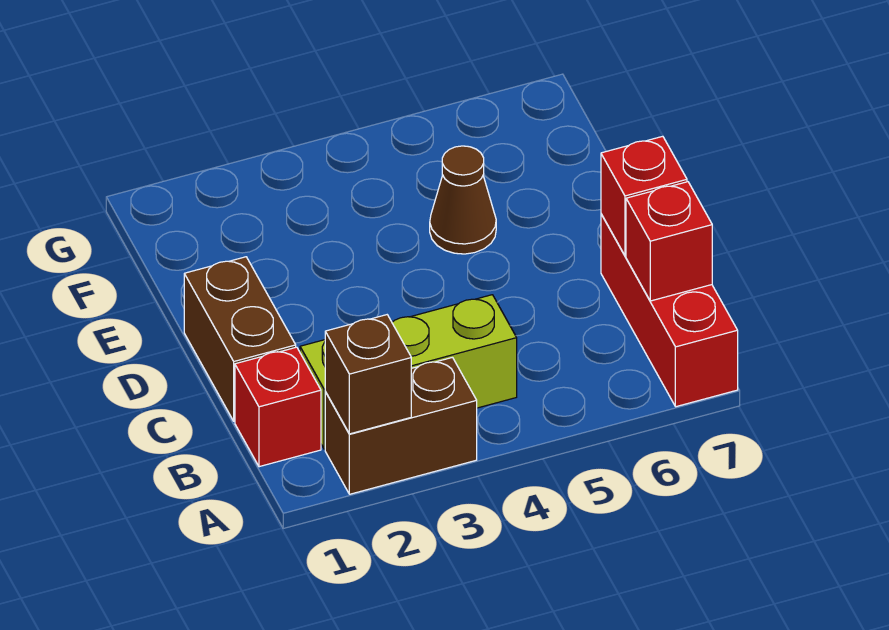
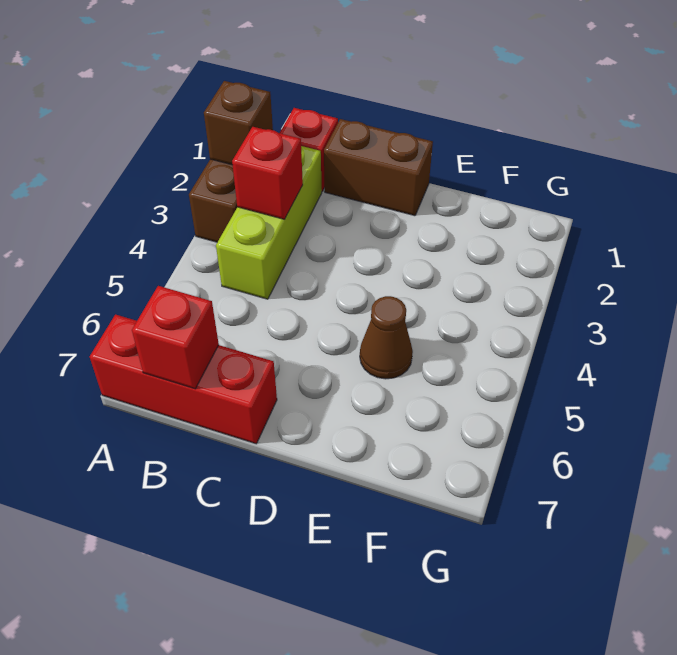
red brick C7 level 2 -> red brick B3 level 2

